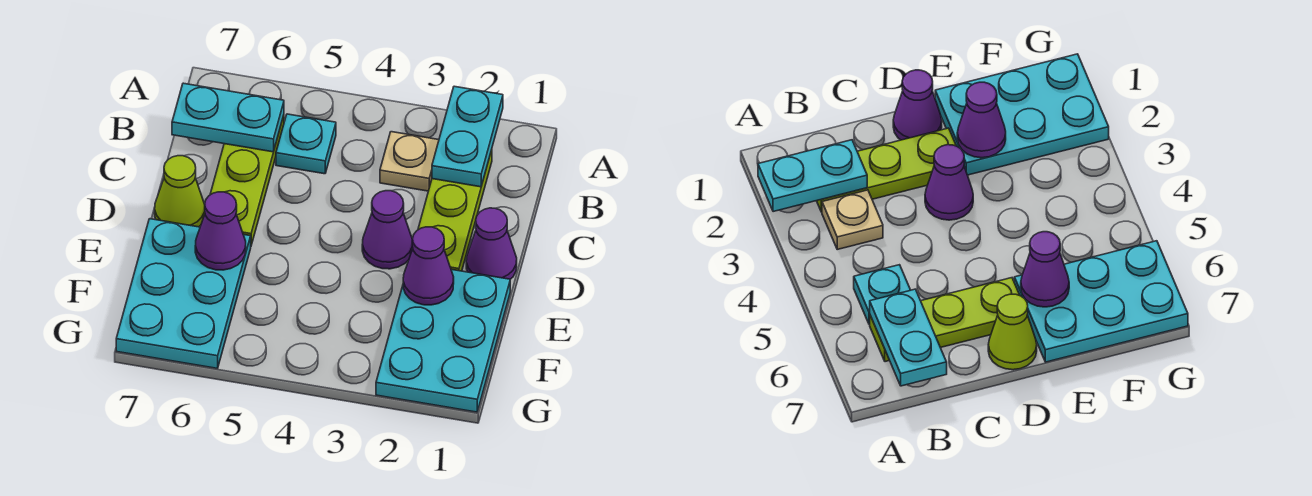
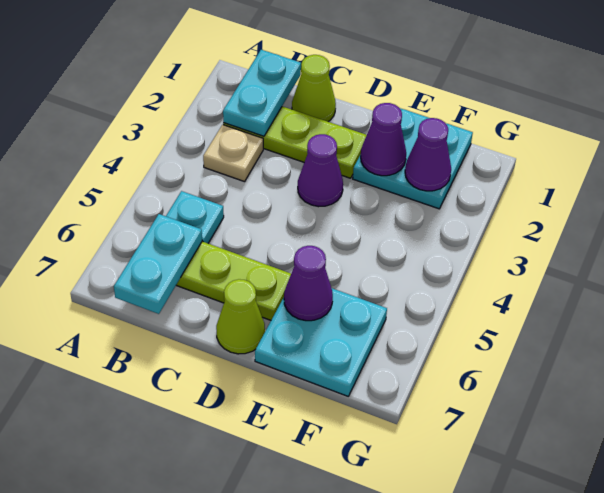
cyan plate A2:B2 level 2 -> cyan plate B1:B2 level 2
none -> lime cone C1 level 1
purple cone D1 level 1 -> purple cone F2 level 2
cyan plate E1:G2 level 1 -> cyan plate E1:F2 level 1
cyan plate E6:G7 level 1 -> cyan plate E6:F7 level 1

